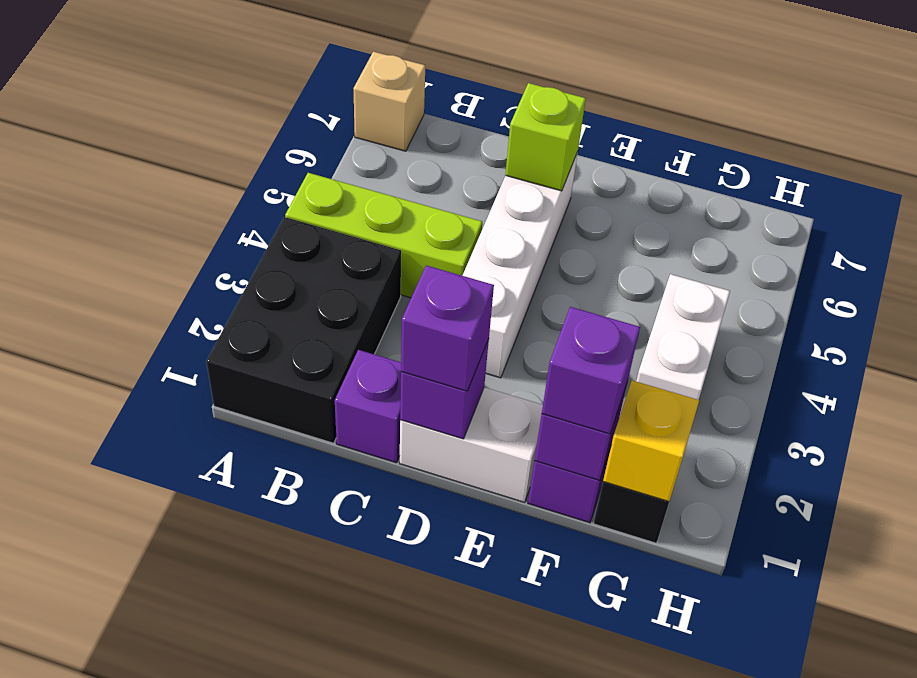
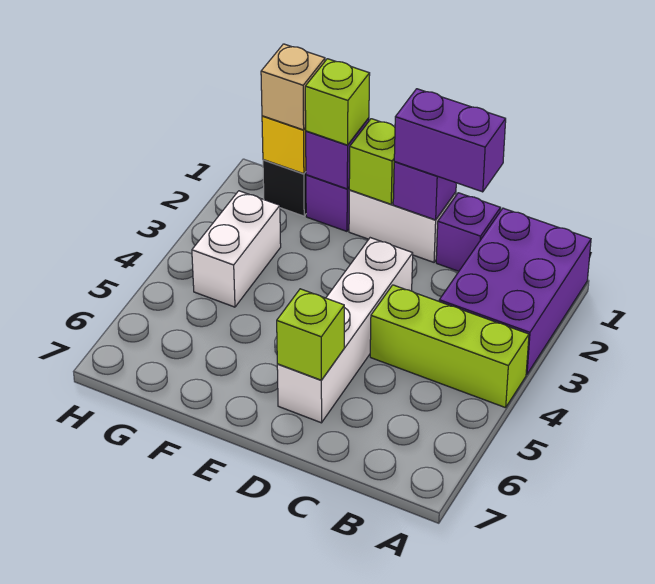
black brick A1:B3 level 1 -> purple brick A1:B3 level 1
tan brick A7 level 1 -> tan brick G1 level 3
purple brick D1 level 3 -> purple brick C1:D1 level 3
none -> lime brick E1 level 2
purple brick F1 level 3 -> lime brick F1 level 3

